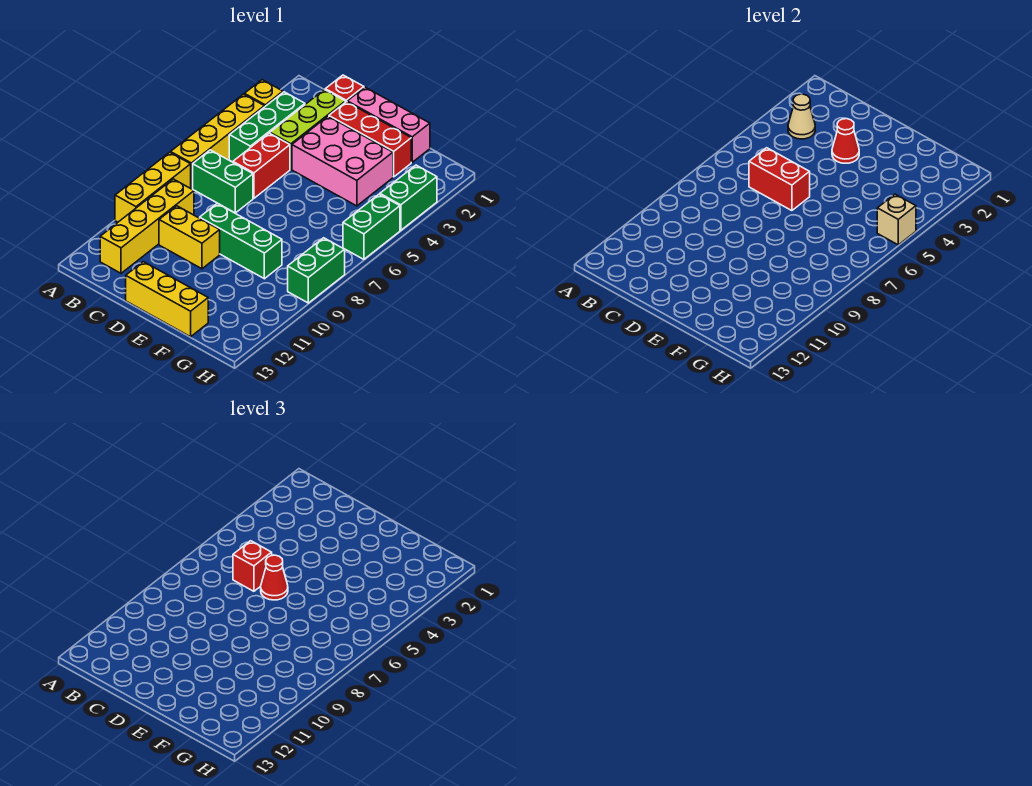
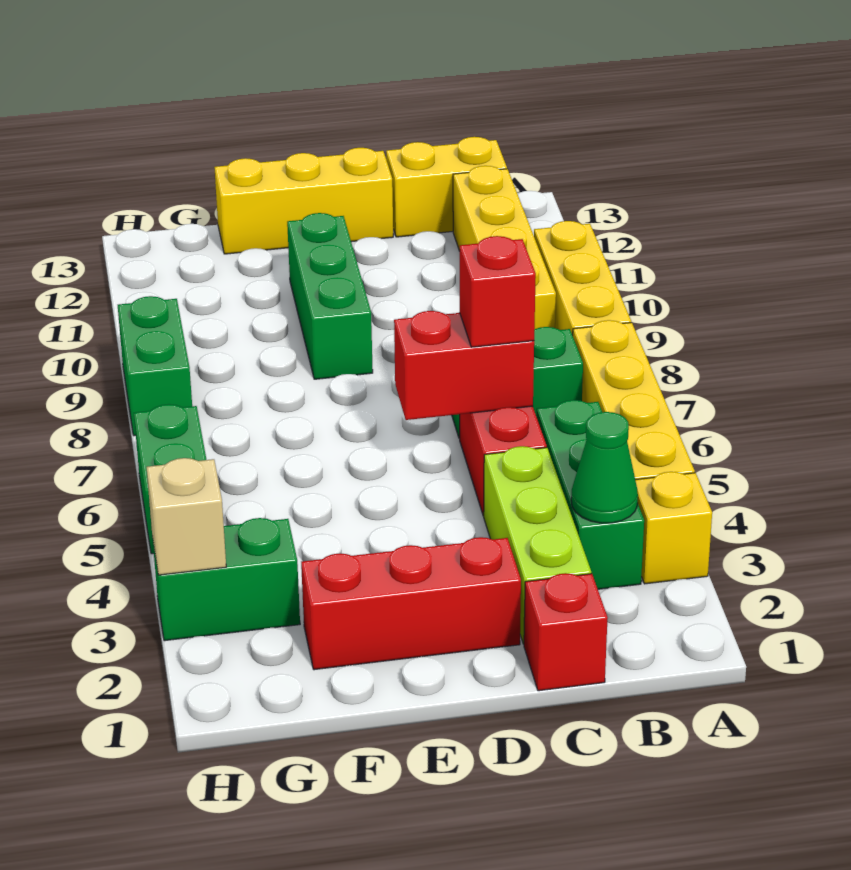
tan cone B3 level 2 -> green cone B3 level 2
yellow brick C10:D10 level 1 -> yellow brick B13:C13 level 1
pink brick D1:F1 level 1 -> none
pink brick D3:F4 level 1 -> none
red cone D3 level 2 -> none
red cone D6 level 3 -> none
green brick D9:F9 level 1 -> green brick E9:E11 level 1
green brick H3:H4 level 1 -> green brick G3:H3 level 1
tan brick H5 level 2 -> tan brick H3 level 2

